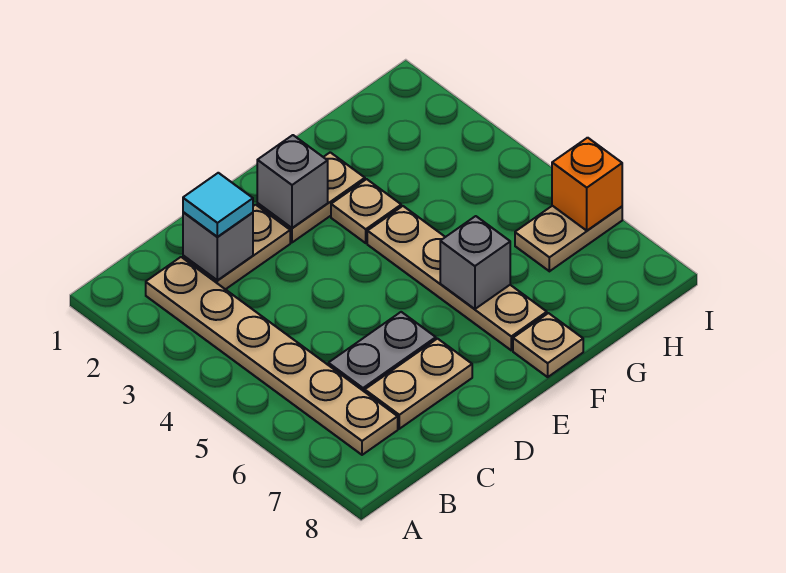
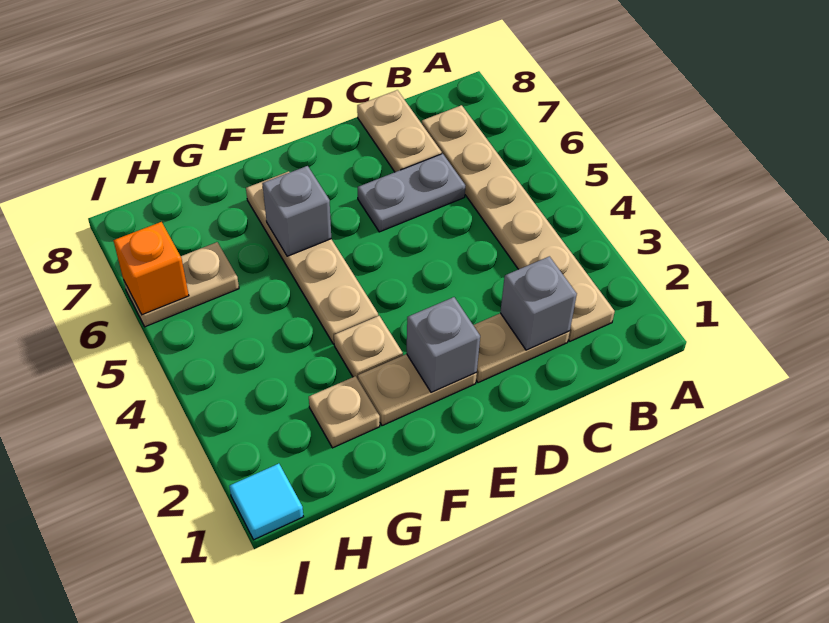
cyan tile C2 level 3 -> cyan tile I1 level 1
tan plate C7:D7 level 1 -> tan plate C7:C8 level 1
tan plate F8 level 1 -> tan plate G2 level 1

